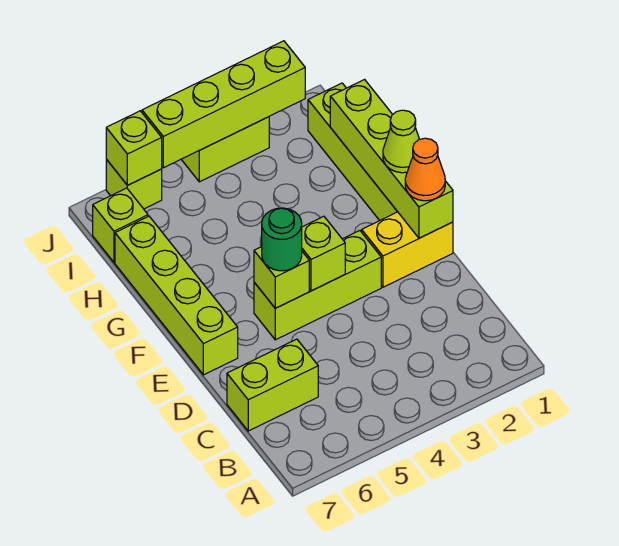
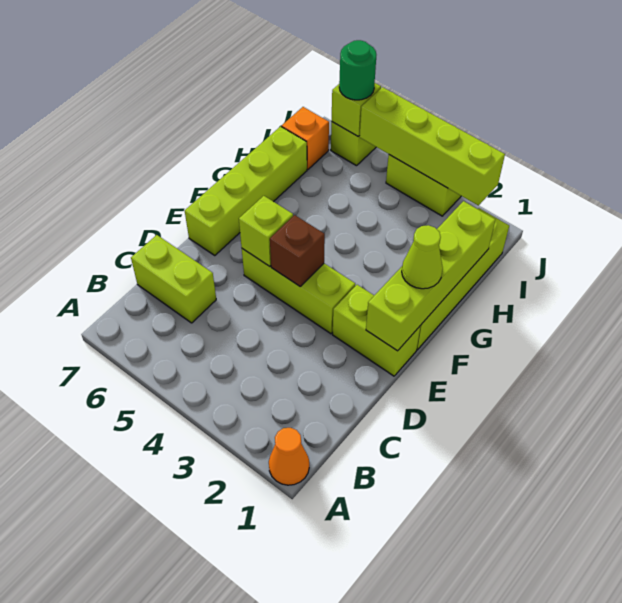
yellow brick E1:E2 level 1 -> lime brick E1:E2 level 1
orange cone E1 level 3 -> orange cone A1 level 1
lime brick E4 level 2 -> brown brick E4 level 2
green round brick E5 level 3 -> green round brick J6 level 3
lime brick I7 level 1 -> orange brick I7 level 1

